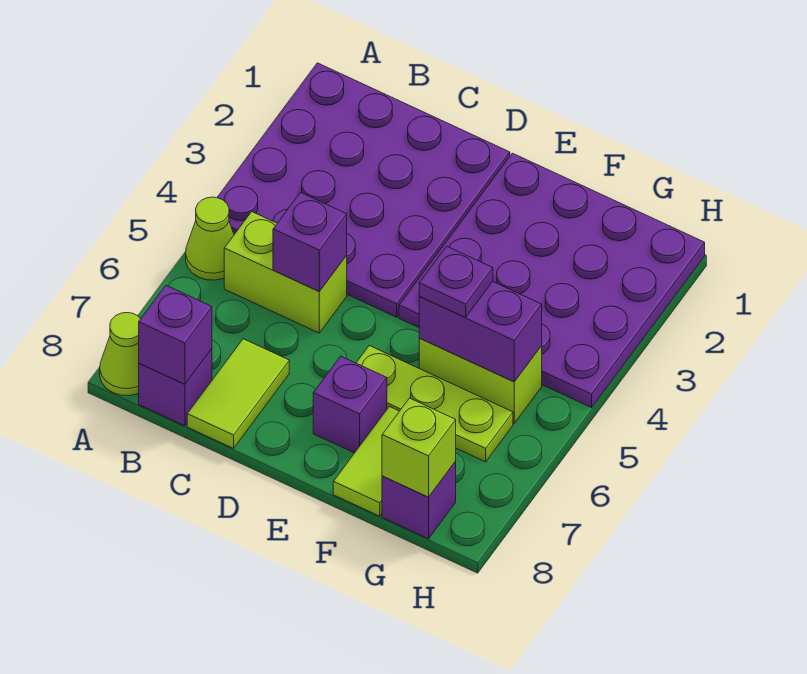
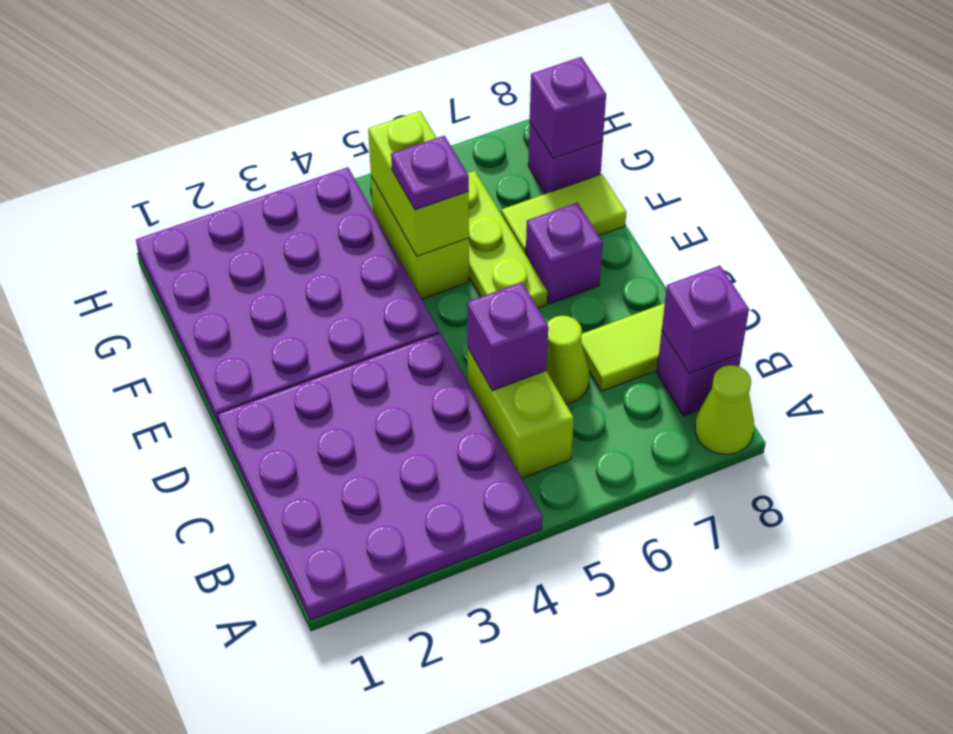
lime cone A5 level 1 -> lime cone C6 level 1
purple brick F5:G5 level 2 -> lime brick F5:G5 level 2
lime brick G8 level 2 -> purple brick G8 level 2

